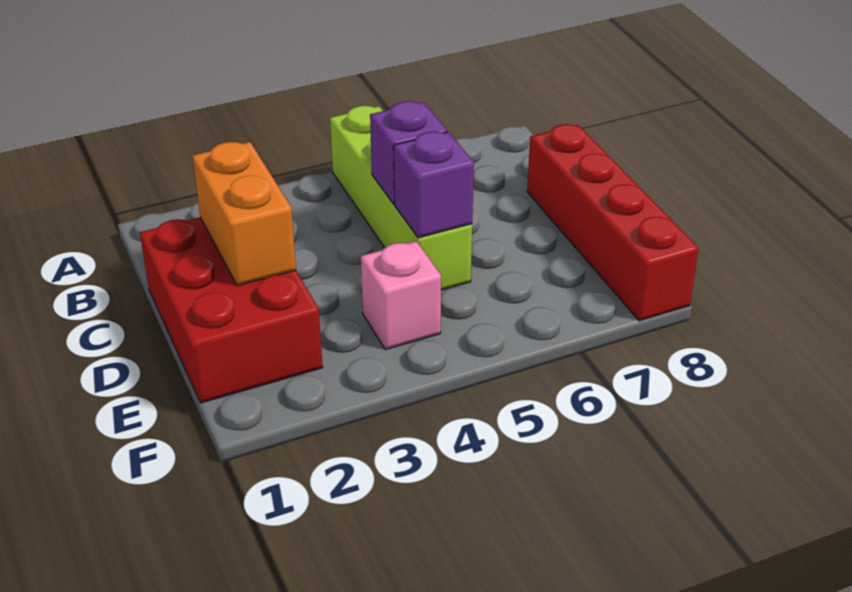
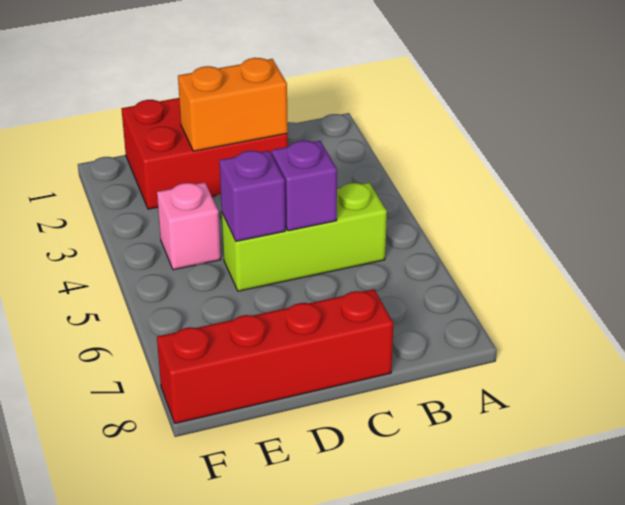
lime brick A5:D5 level 1 -> lime brick B5:D5 level 1

